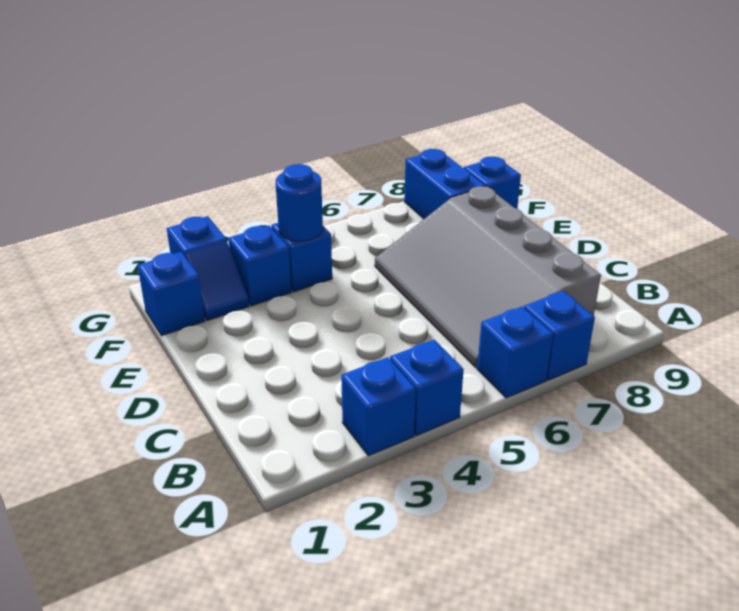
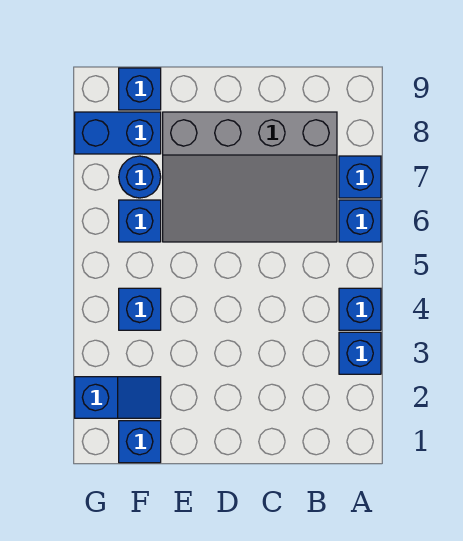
blue brick F3 level 1 -> blue brick F6 level 1
blue round brick F4 level 2 -> blue round brick F7 level 1

